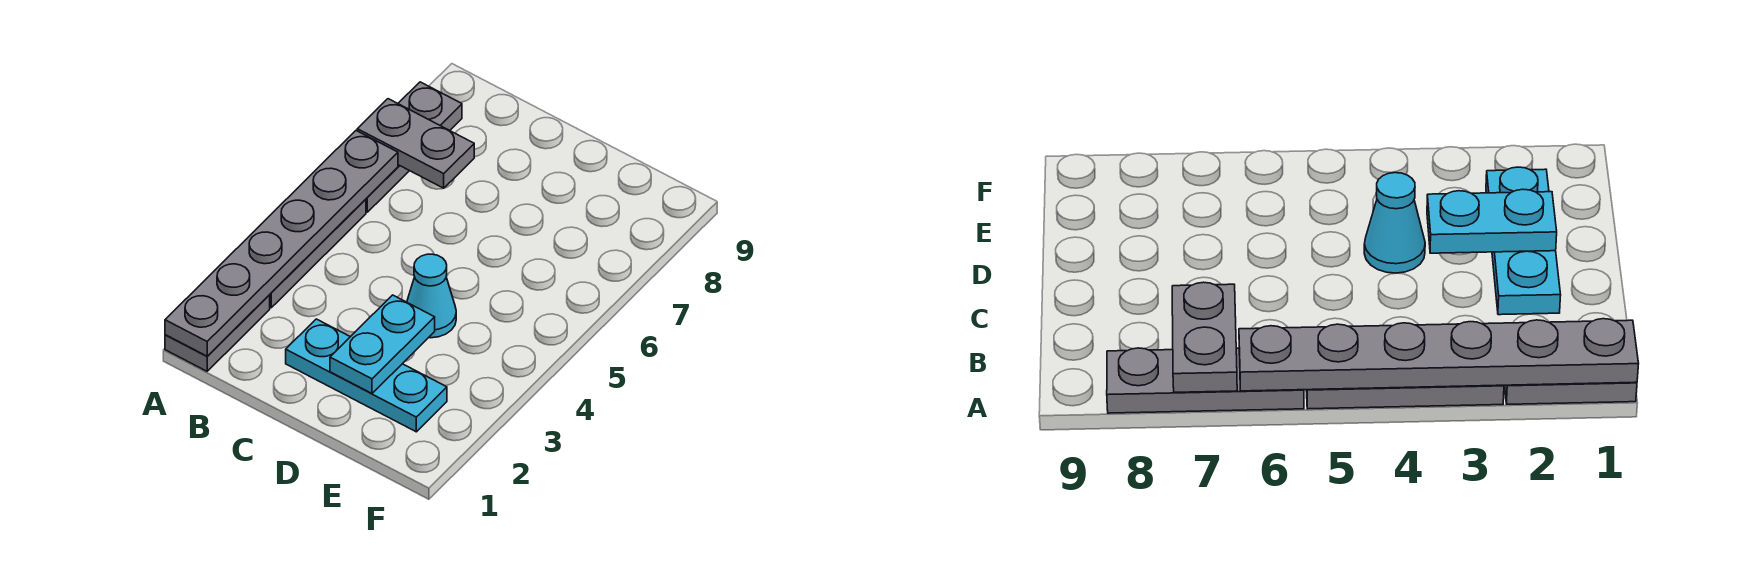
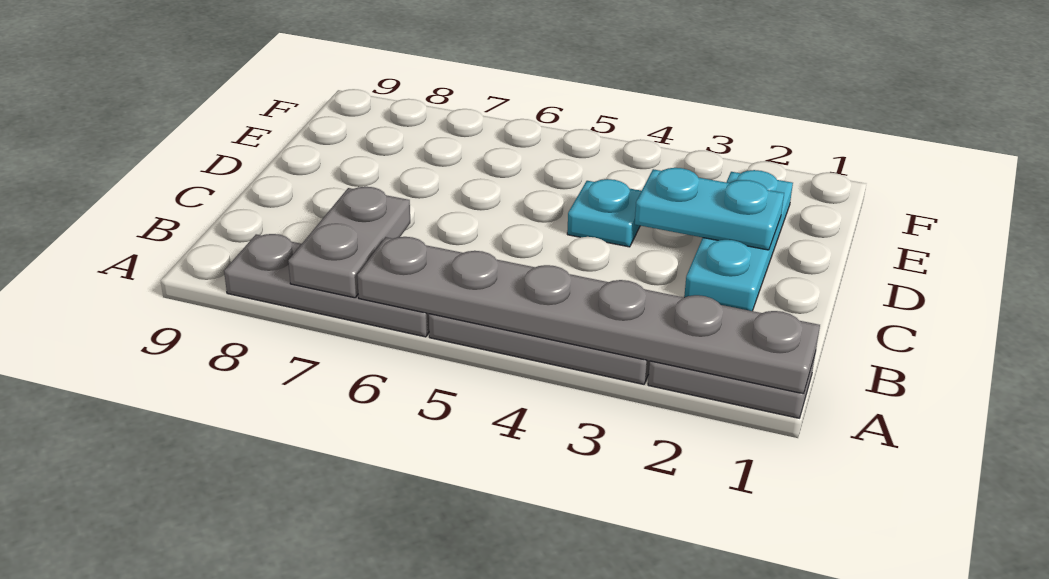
cyan cone D4 level 1 -> cyan plate D4 level 1

